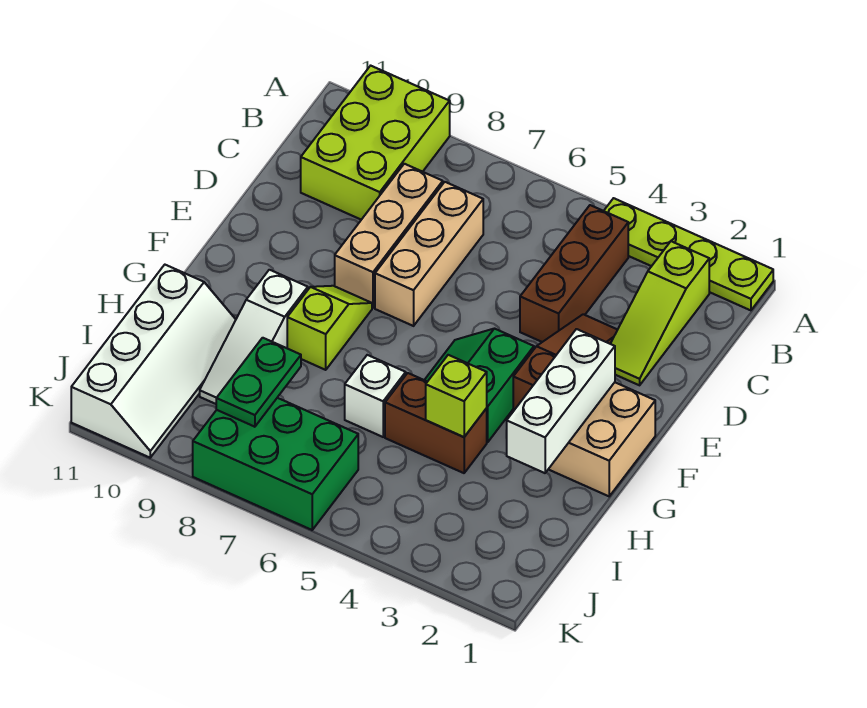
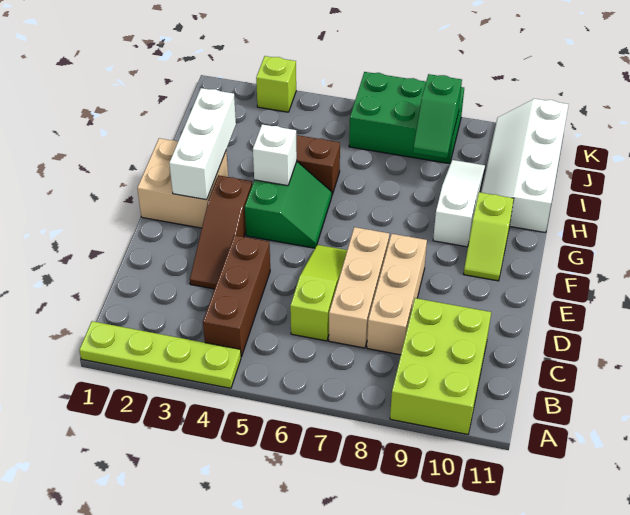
lime slope B2:D2 level 1 top B -> lime slope C6:E6 level 1 top C
lime slope F8:G8 level 1 top G -> lime slope F10:G10 level 1 top G
lime brick H4 level 2 -> lime brick K3 level 1
white brick H6 level 1 -> white brick G4 level 2
green plate I8:J8 level 2 -> green slope I8:J8 level 2 top J

